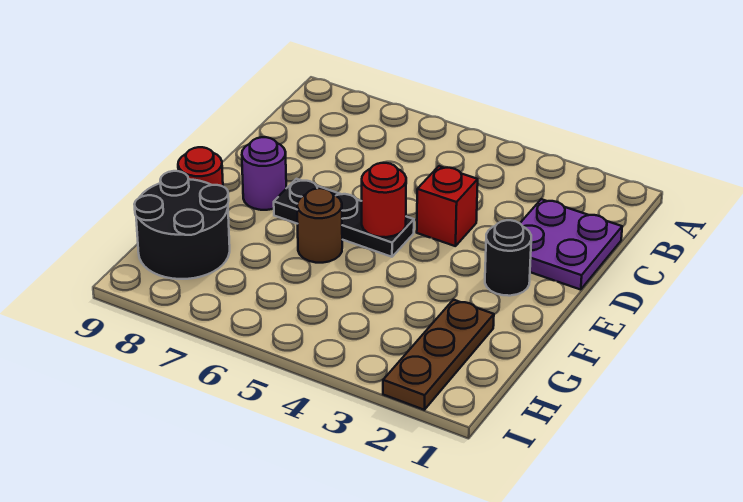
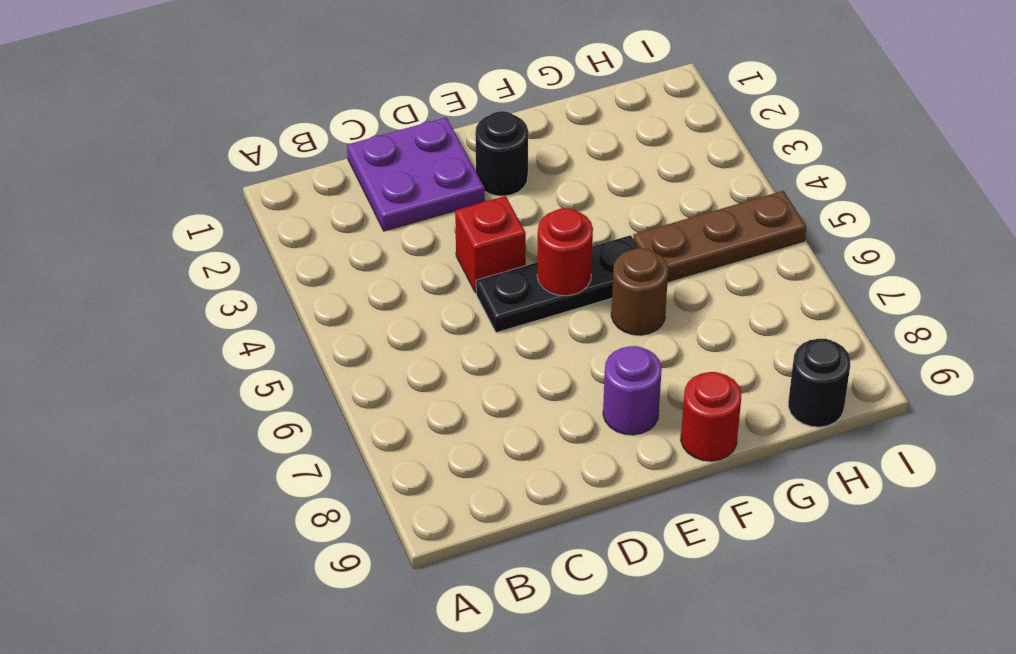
black plate E5:E7 level 1 -> black plate D5:F5 level 1
brown plate G2:I2 level 1 -> brown plate G5:I5 level 1
black round brick G8:H9 level 1 -> black round brick H9 level 1

